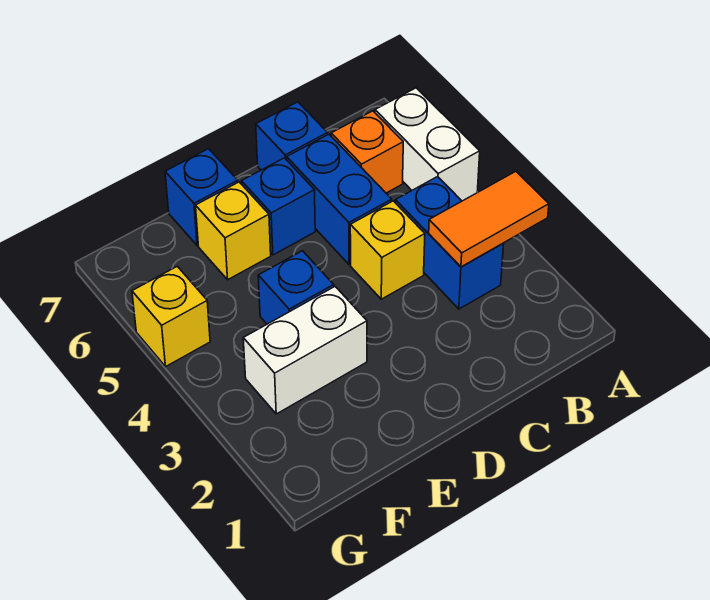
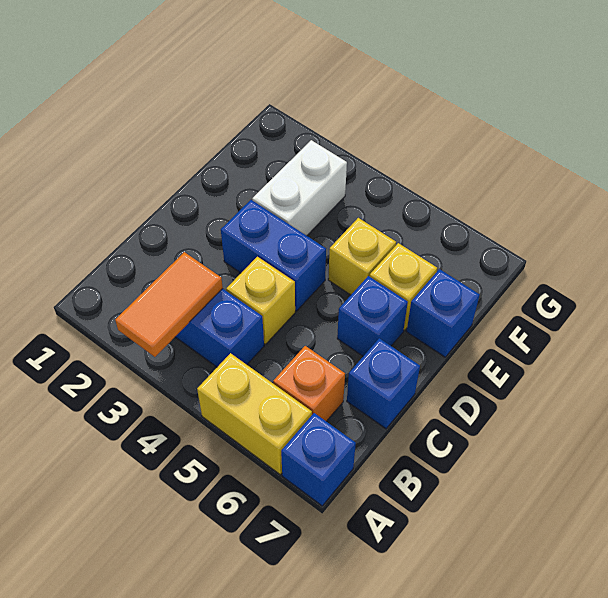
white brick A5:A6 level 1 -> yellow brick A5:A6 level 1
blue brick C5:C6 level 1 -> blue brick D3:D4 level 1
blue brick E4 level 1 -> blue brick A7 level 1
yellow brick G5 level 1 -> yellow brick E5 level 1

